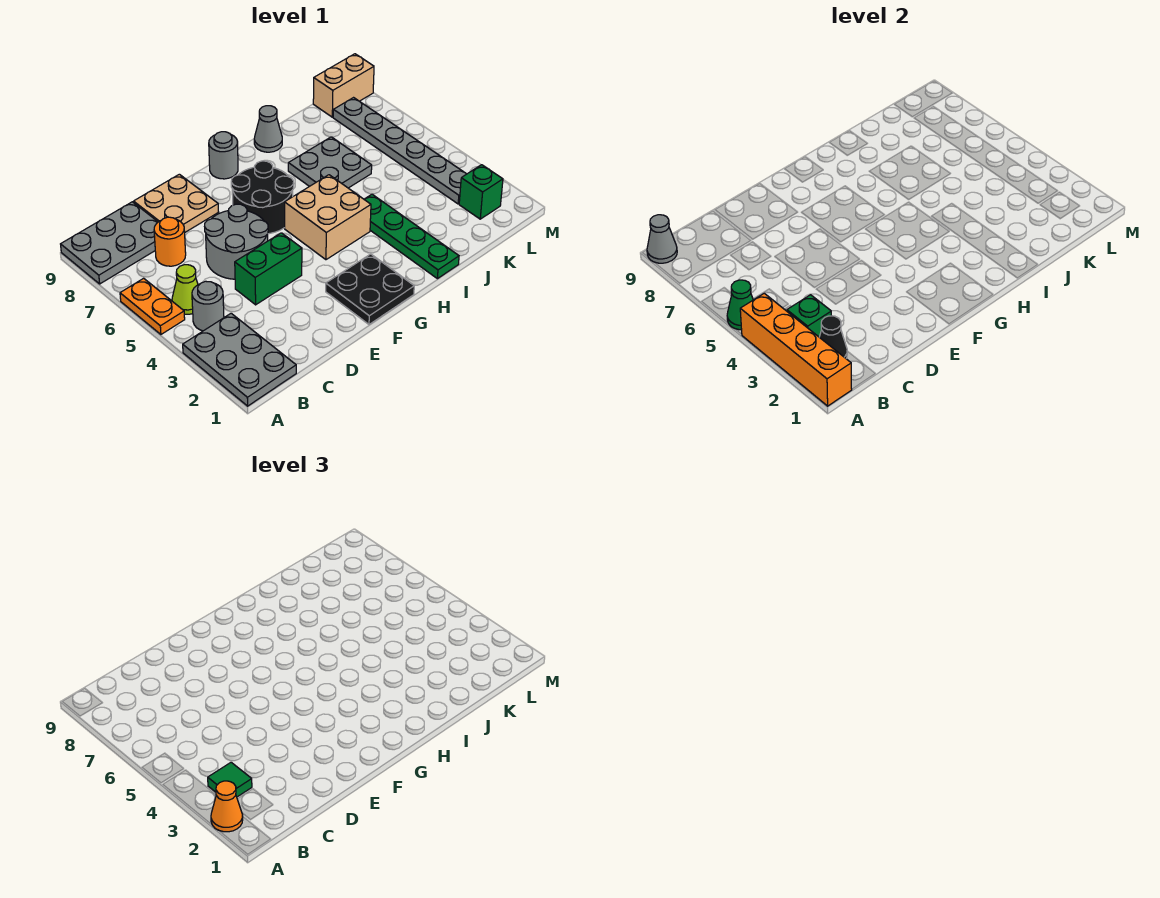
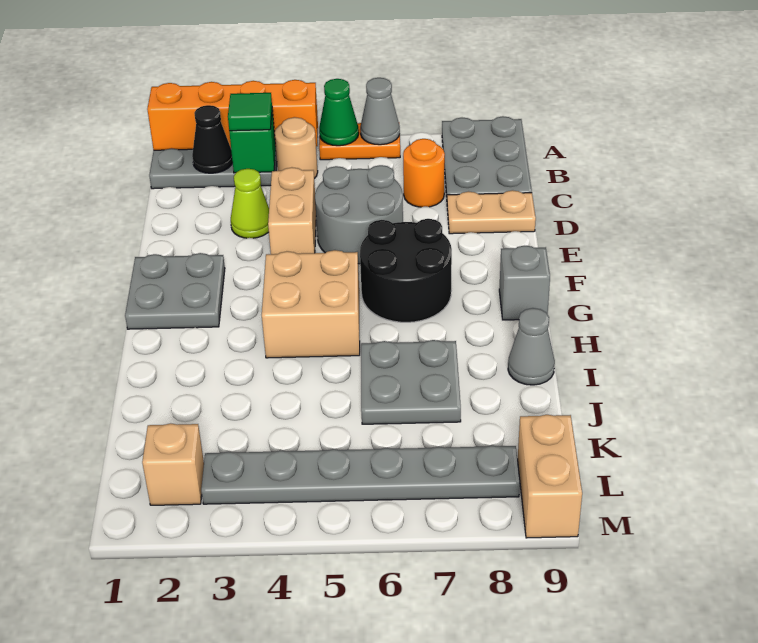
orange cone A2 level 3 -> none
grey cone A9 level 2 -> grey cone A6 level 2
grey round brick B4 level 1 -> tan round brick B4 level 1
lime cone B5 level 1 -> lime cone D3 level 1
green brick D4:E4 level 1 -> tan brick D4:E4 level 1
tan plate D8:E9 level 1 -> tan plate D8:D9 level 1
black plate F1:G2 level 1 -> grey plate F1:G2 level 1
grey round brick G9 level 1 -> grey brick G9 level 1
green plate I1:I4 level 1 -> none
green brick L2 level 1 -> tan brick L2 level 1

